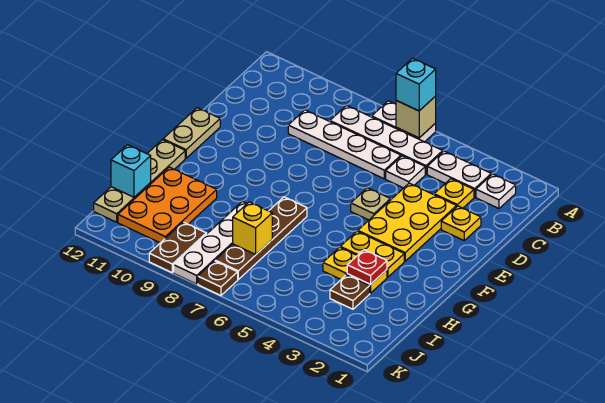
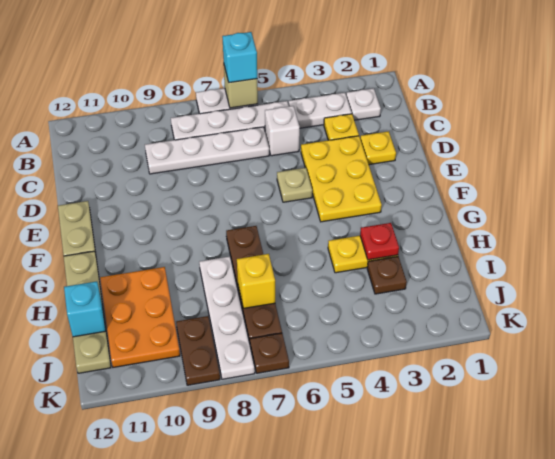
white plate C5 level 1 -> white brick C5 level 1
yellow plate G3:G4 level 1 -> none

